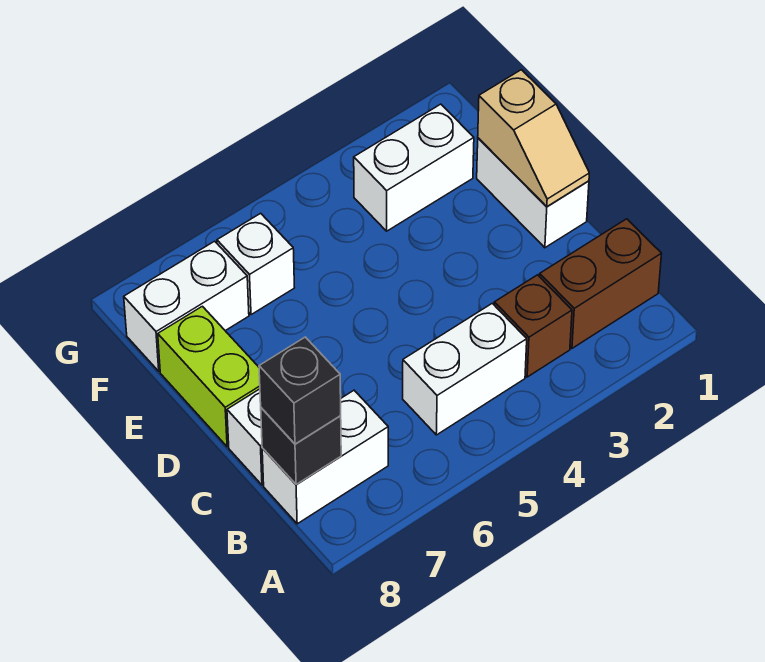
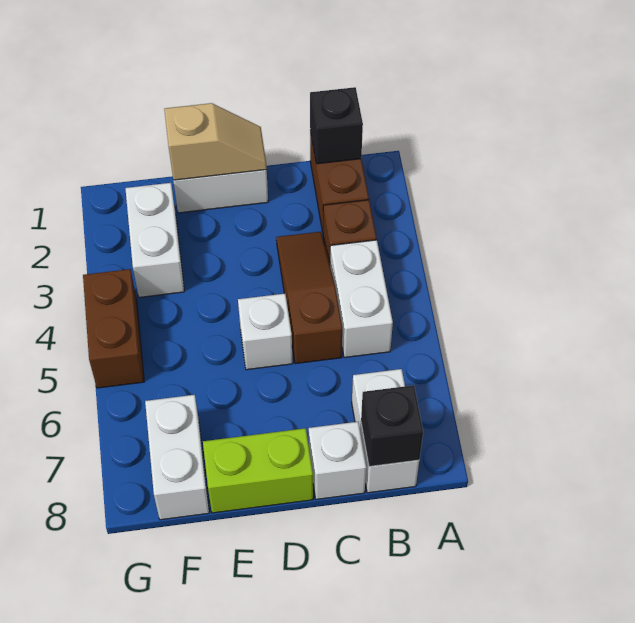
black brick B8 level 3 -> black brick B1 level 2
none -> brown slope C3:C5 level 1 top 5
white brick F6 level 1 -> white brick D5 level 1
none -> brown brick G4:G5 level 1

